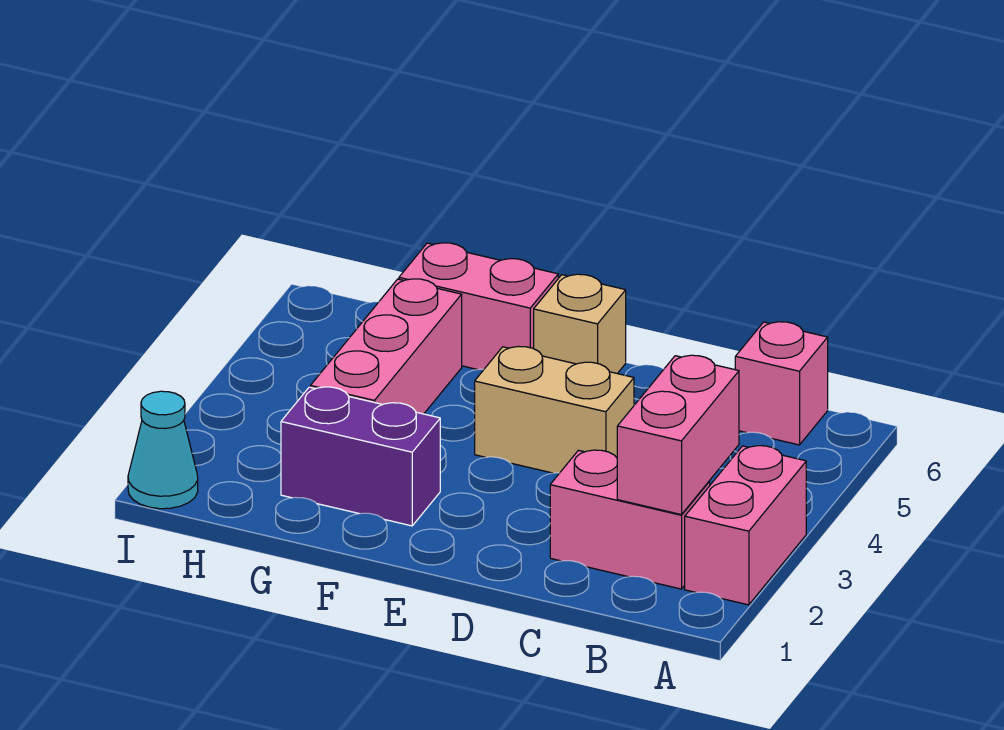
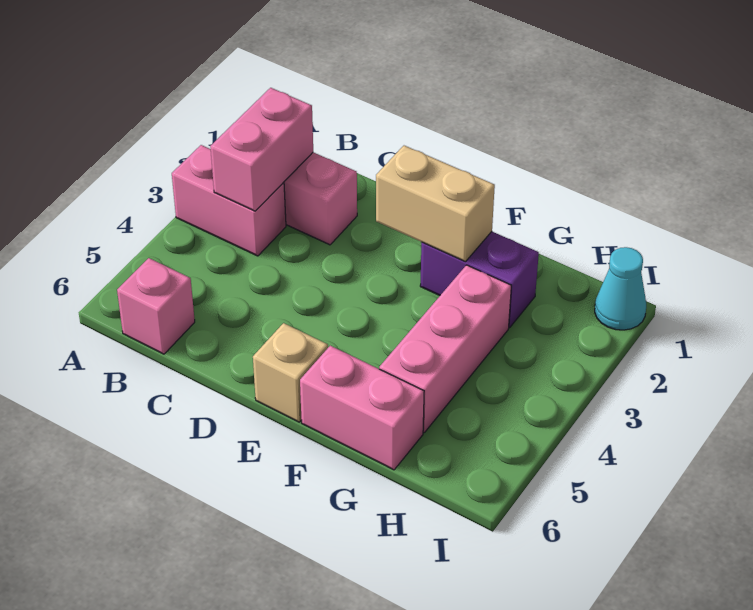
pink brick A2:A3 level 1 -> pink brick A3:B3 level 1
tan brick D4:E4 level 1 -> tan brick E2:F2 level 2

